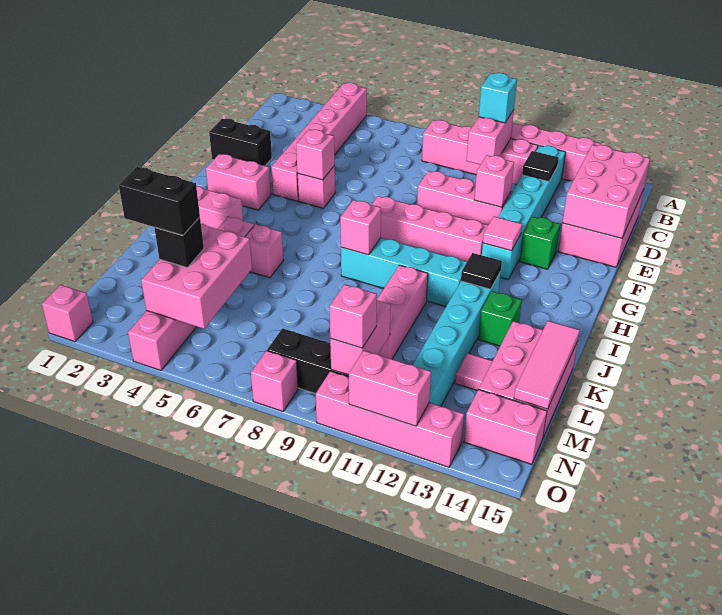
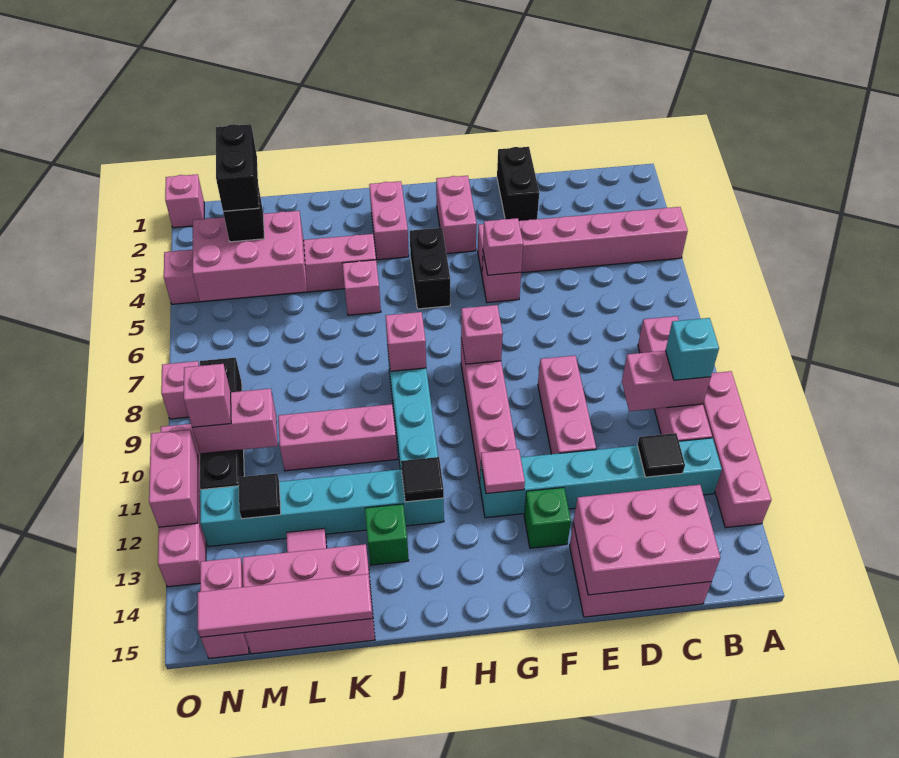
pink brick E11 level 2 -> pink brick G8 level 2
none -> black brick H4:H5 level 1
pink tile K15:M15 level 2 -> pink tile K15:N15 level 2
none -> black tile M12 level 2

